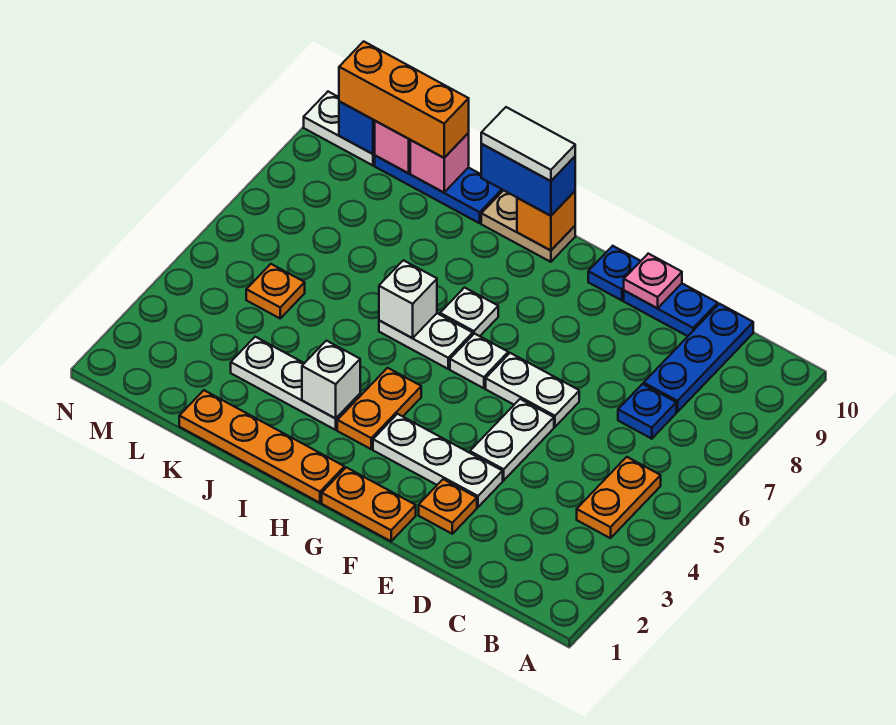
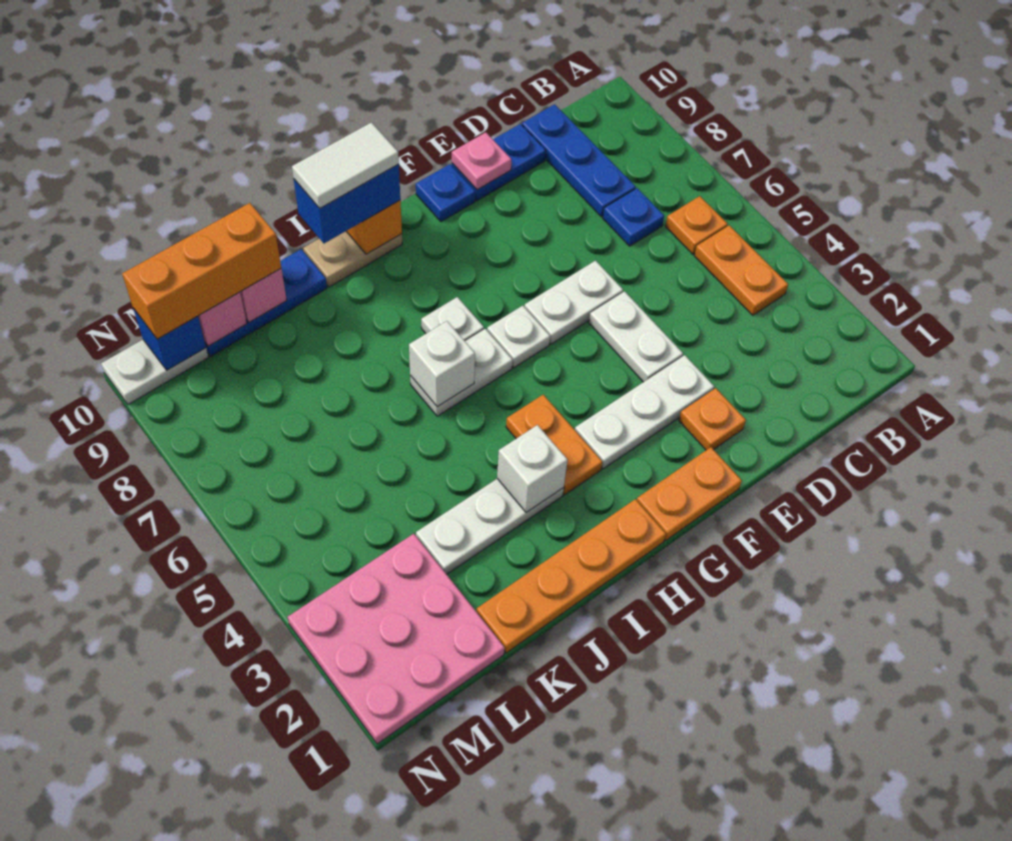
none -> pink plate L1:N3 level 1
orange plate L5 level 1 -> orange plate B6 level 1

